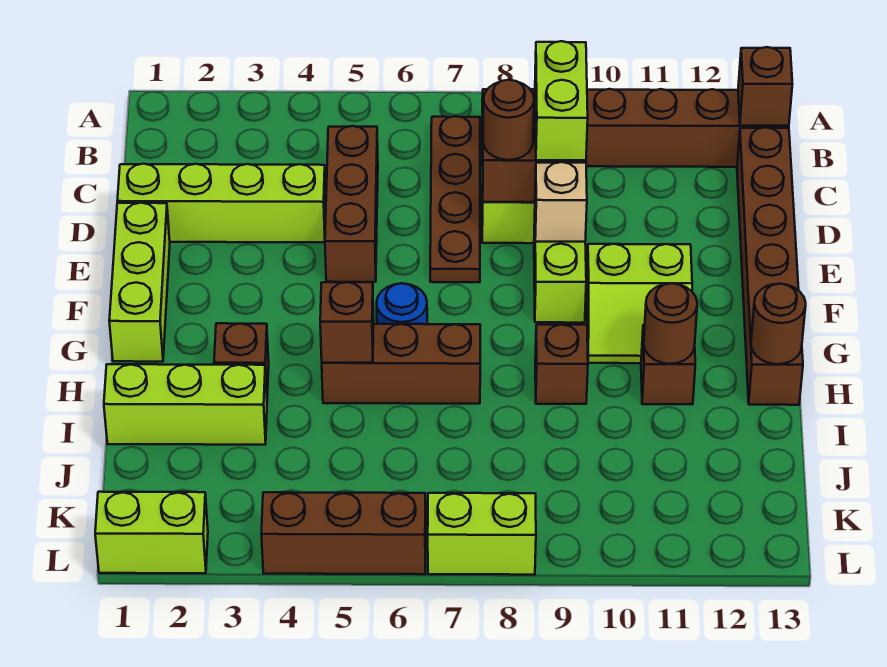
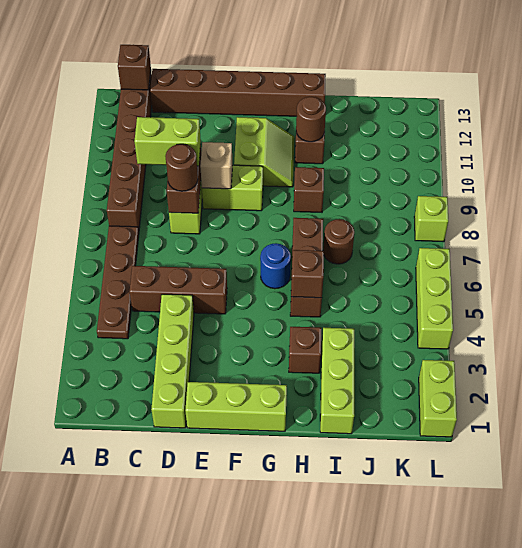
brown plate B7:E7 level 1 -> brown plate B4:B7 level 1
brown round brick H13 level 2 -> brown round brick I7 level 1
brown brick L4:L6 level 1 -> lime brick L4:L6 level 1
lime brick L7:L8 level 1 -> lime brick L8 level 1

